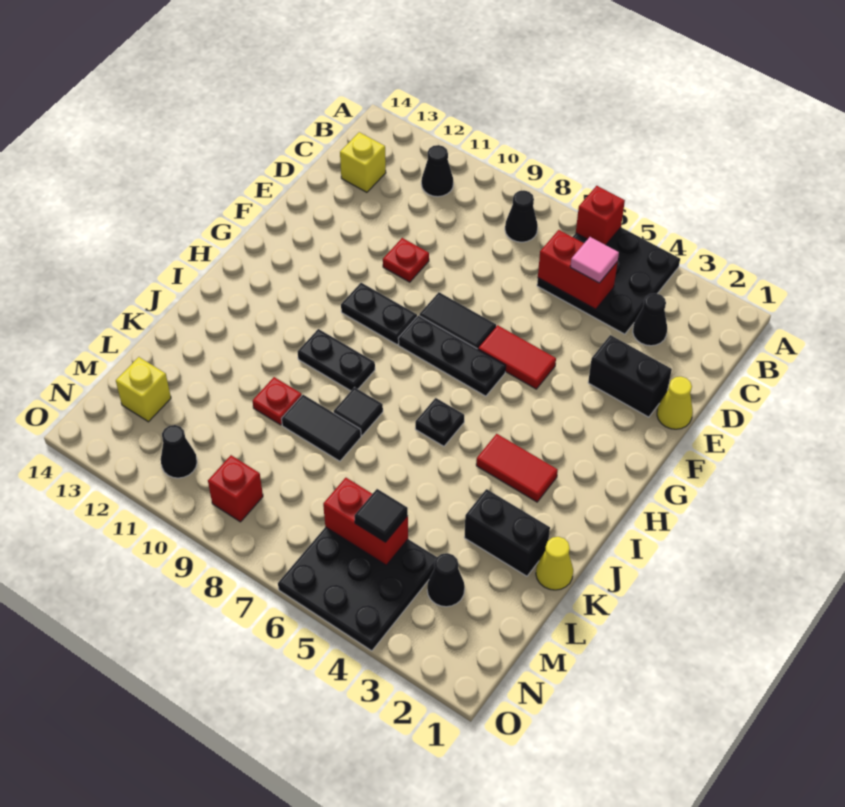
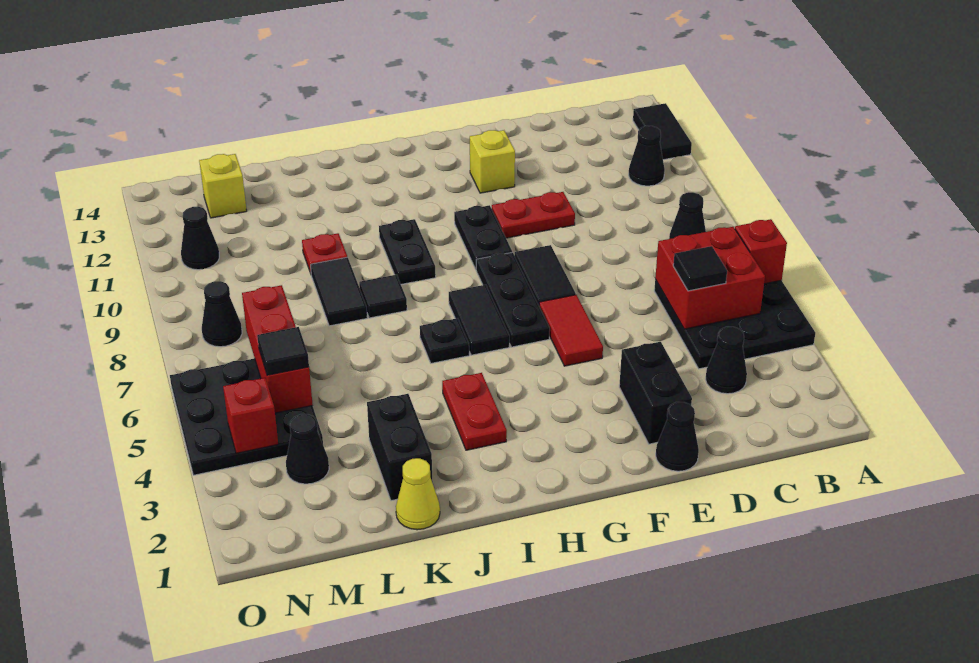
none -> black tile A12:A13 level 1
red brick C5:C6 level 2 -> red brick B5:C6 level 2
pink tile C5 level 3 -> black tile C5 level 3
yellow brick C13 level 1 -> yellow brick F12 level 1
yellow cone E1 level 1 -> black cone E1 level 1
red plate E10 level 1 -> red plate E10:F10 level 1
none -> black tile H6:H7 level 1
red tile I3:I4 level 1 -> red plate I3:I4 level 1
red brick M5:M6 level 2 -> red brick M5:M7 level 2
none -> black cone N8 level 1
red brick N9 level 1 -> red brick N4 level 2

